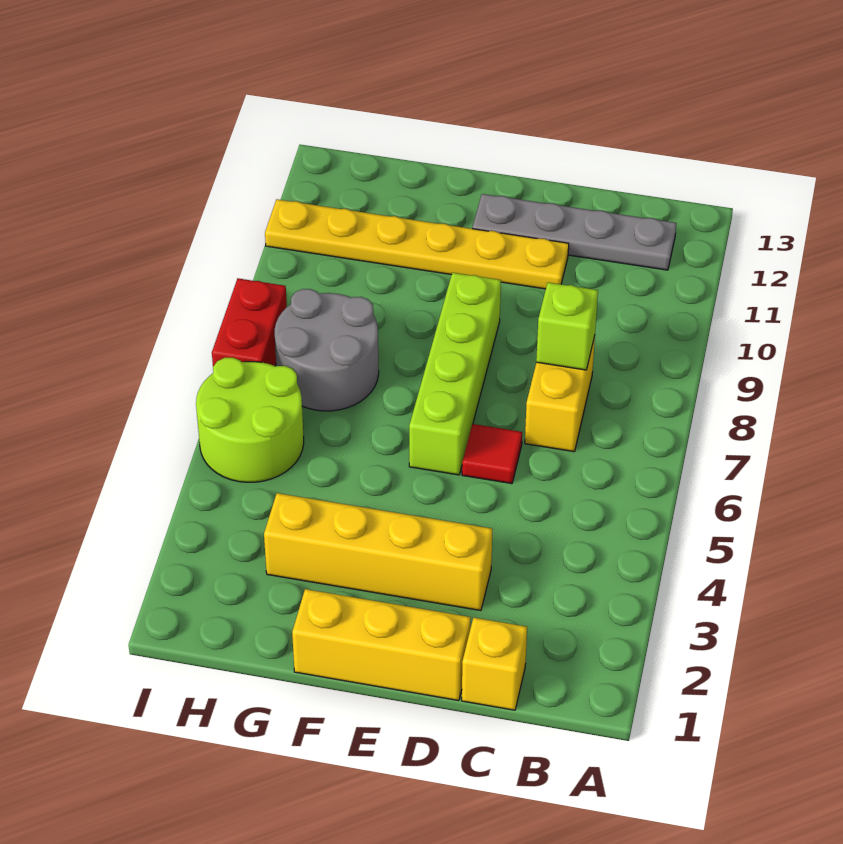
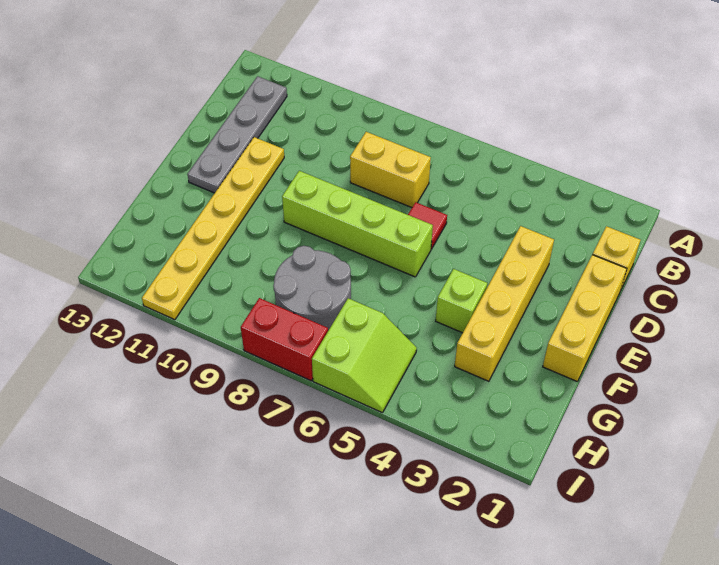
lime brick C8 level 2 -> lime brick F4 level 1
lime round brick H5:I6 level 1 -> lime slope H5:I6 level 1 top 6

